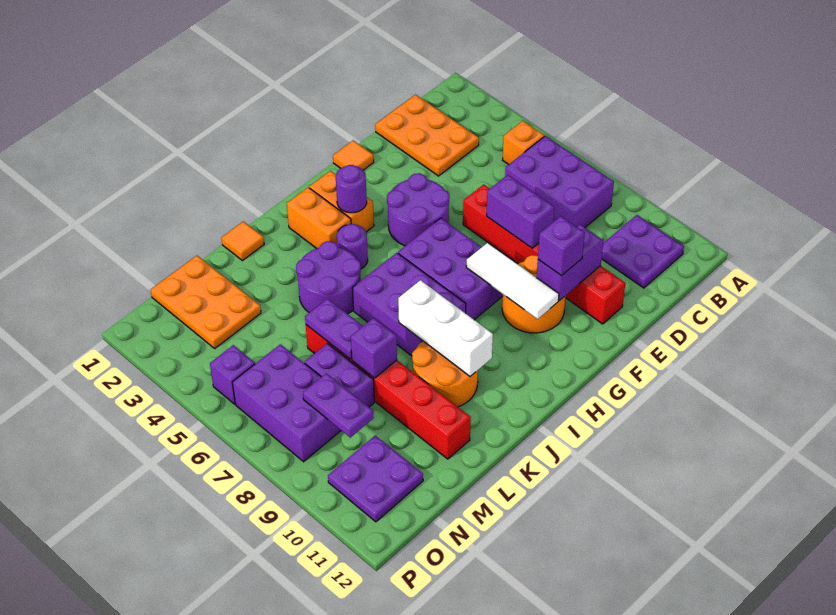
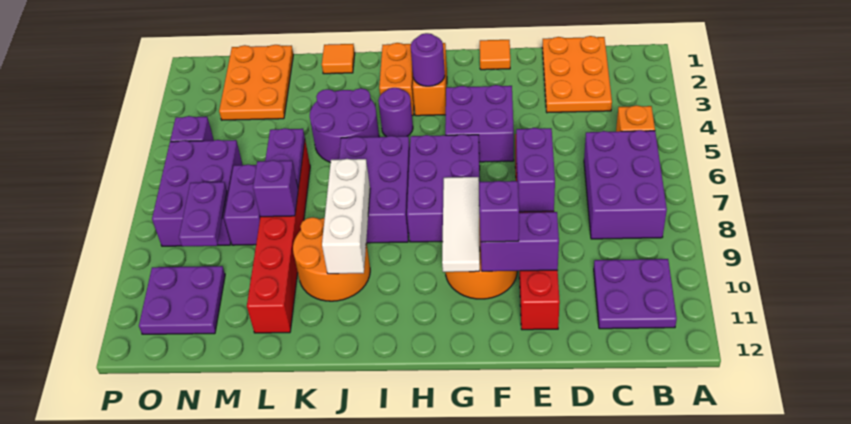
purple round brick F4:G5 level 1 -> purple brick F4:G5 level 1

